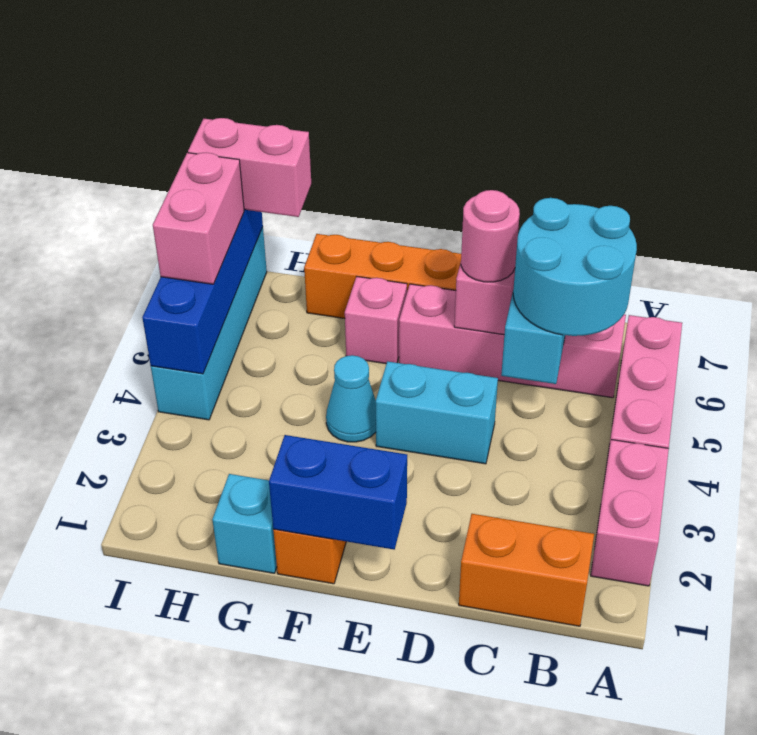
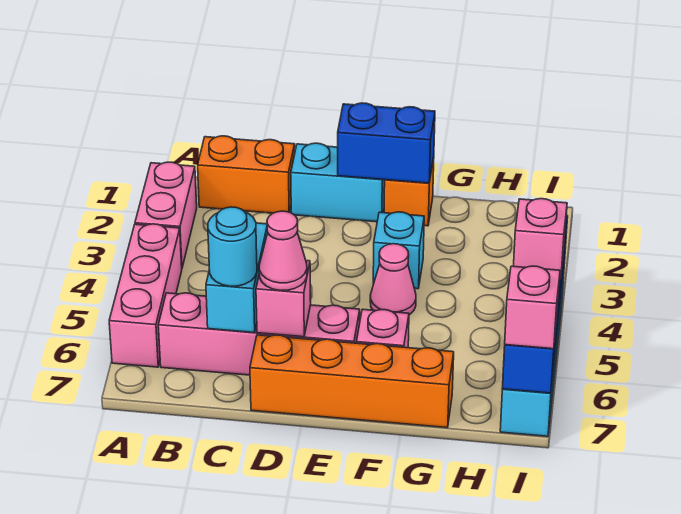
cyan round brick B5:C6 level 3 -> cyan round brick C6 level 3
cyan brick D4:E4 level 1 -> cyan brick D1:E1 level 1
pink round brick D6 level 3 -> pink cone D6 level 3
cyan cone F4 level 1 -> pink cone F4 level 1
cyan brick G1 level 1 -> cyan brick F3 level 1
pink brick H7:I7 level 3 -> pink brick I7 level 3
pink brick I5:I6 level 3 -> pink brick I5 level 3

